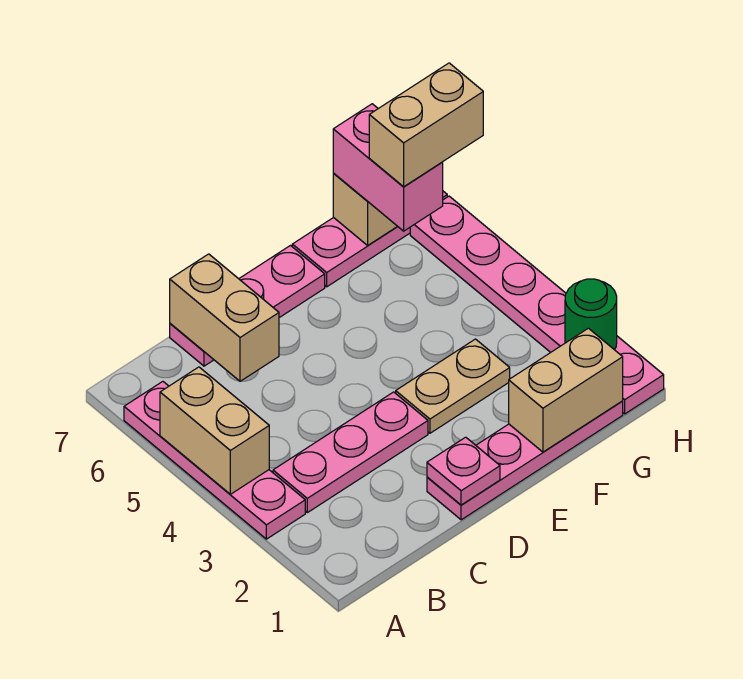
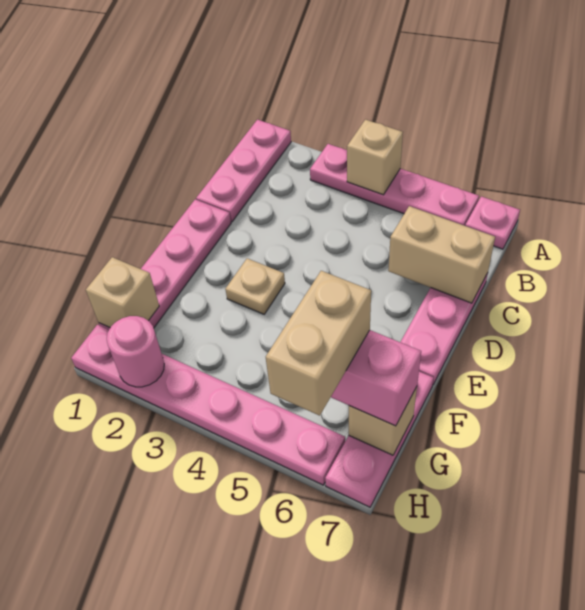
tan brick A4:A5 level 2 -> tan brick A4 level 2
pink plate B3:D3 level 1 -> pink plate A1:C1 level 1
pink plate D1 level 2 -> pink plate A7 level 1
tan plate E3:F3 level 1 -> tan plate E3 level 1
tan brick F1:G1 level 2 -> tan brick G1 level 2
green round brick H2 level 2 -> pink round brick H2 level 2

